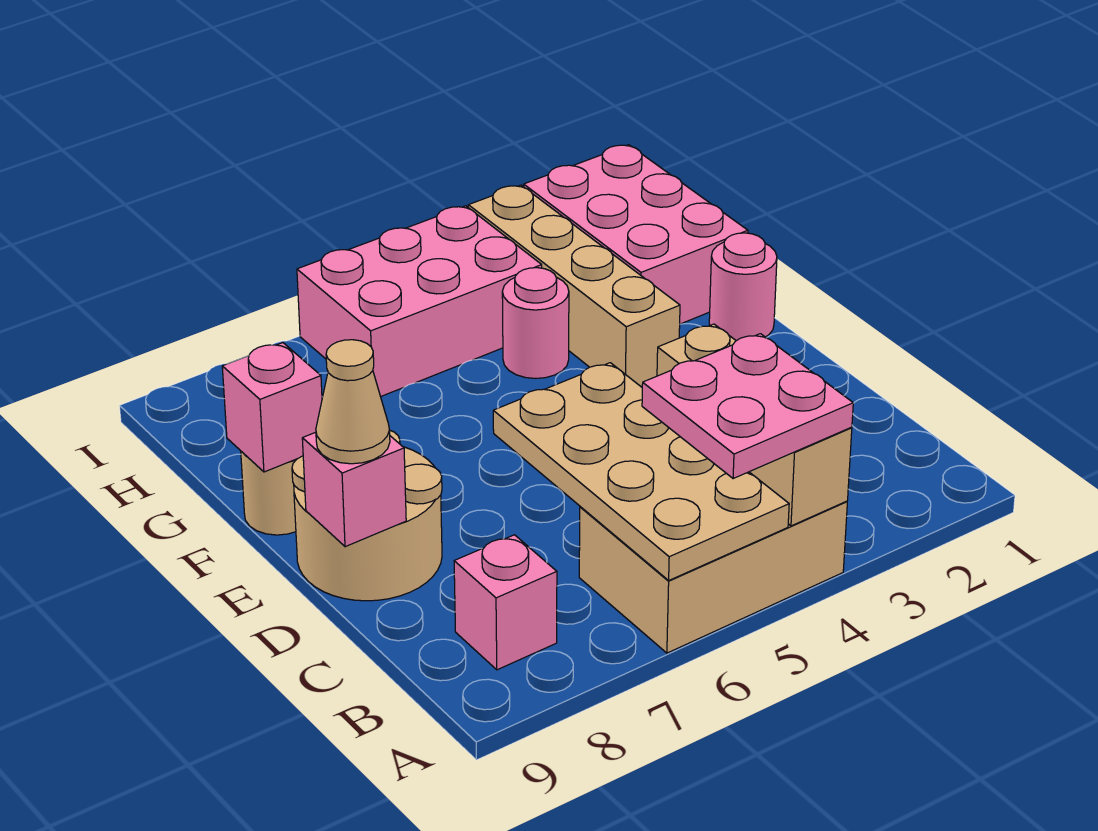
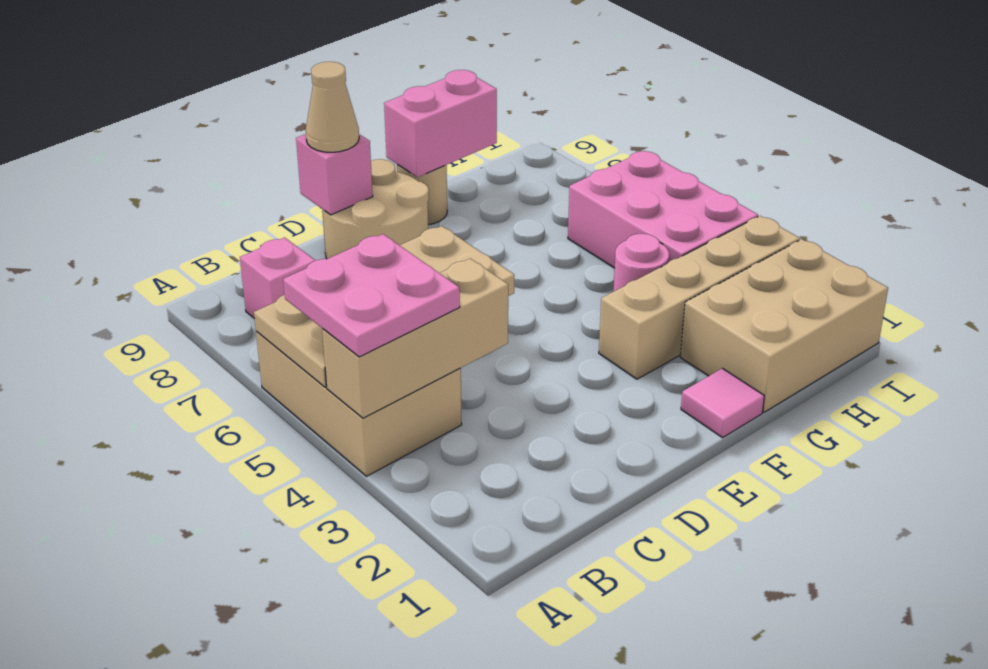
pink round brick F1 level 1 -> pink tile F1 level 1
pink brick F9 level 2 -> pink brick F9:G9 level 2
pink brick G1:I2 level 1 -> tan brick G1:I2 level 1

